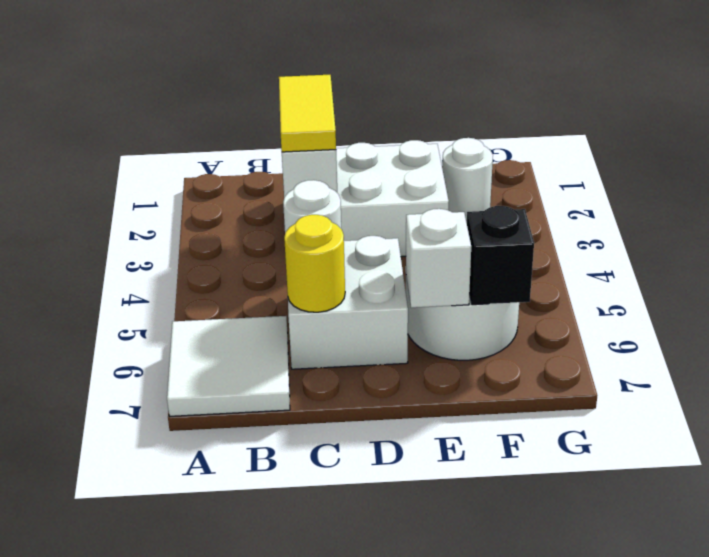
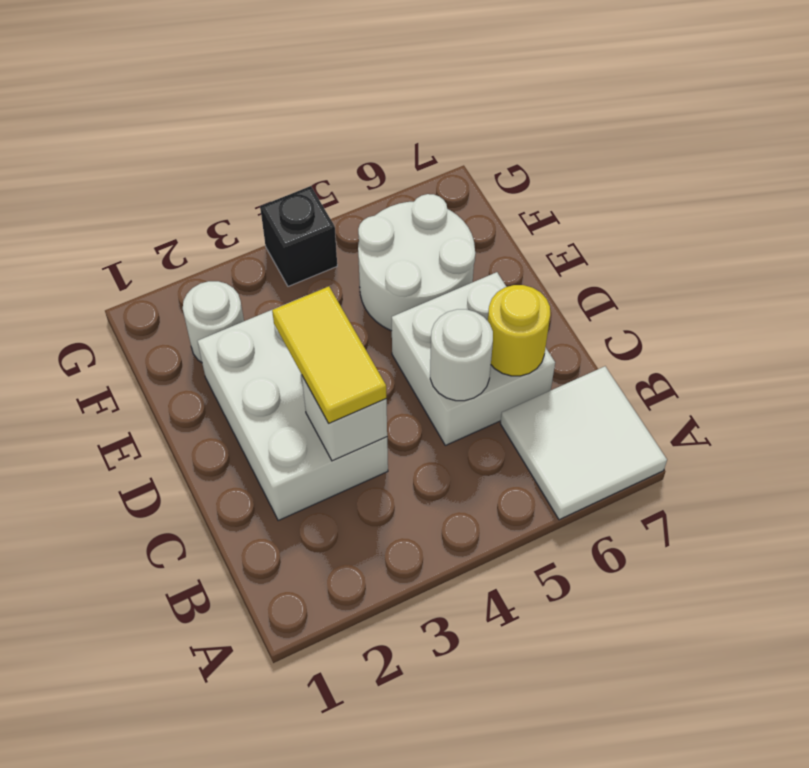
yellow tile C2:C3 level 3 -> yellow tile C3:D3 level 3
white brick E6 level 2 -> none
black brick F6 level 2 -> black brick G4 level 1

